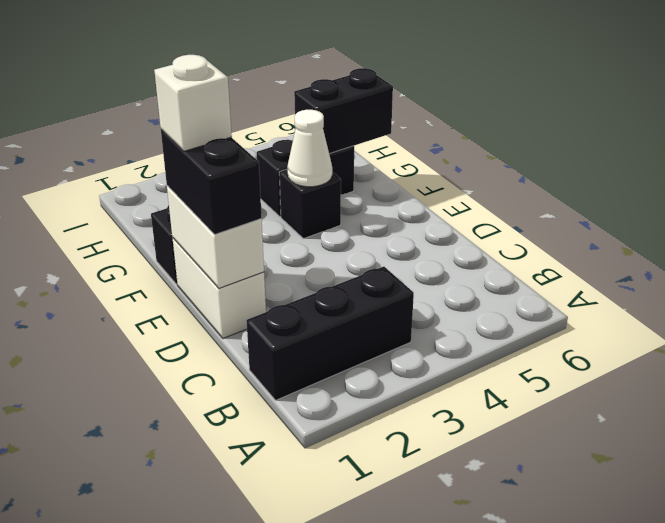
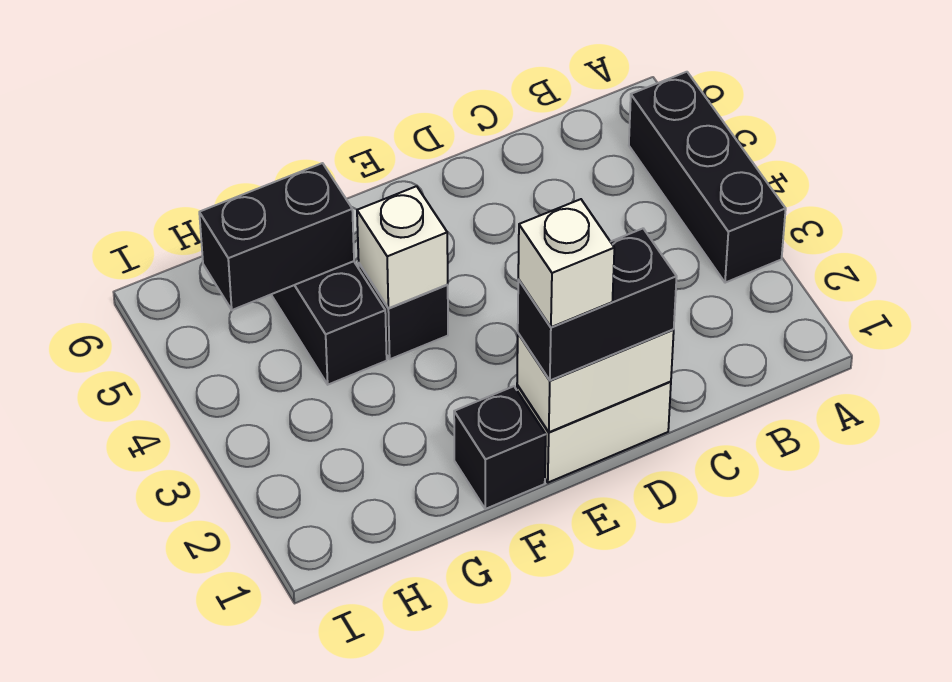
black brick B1:B3 level 1 -> black brick A3:A5 level 1
white cone F4 level 2 -> white brick F4 level 2
black brick G5:G6 level 2 -> black brick G5:H5 level 2

